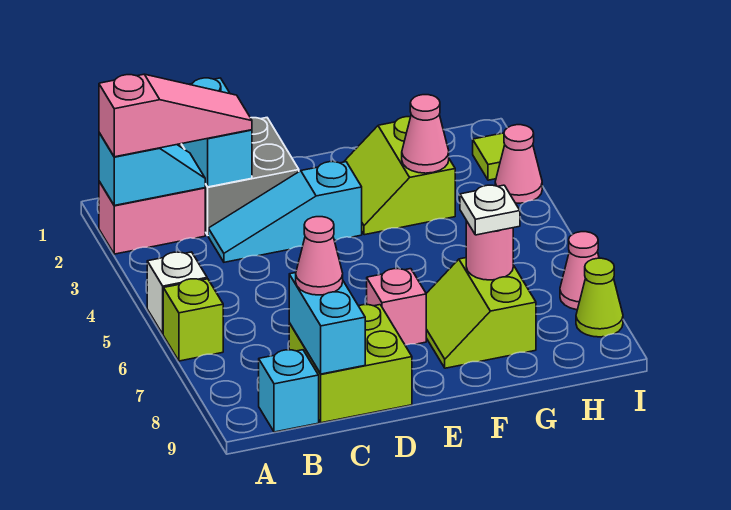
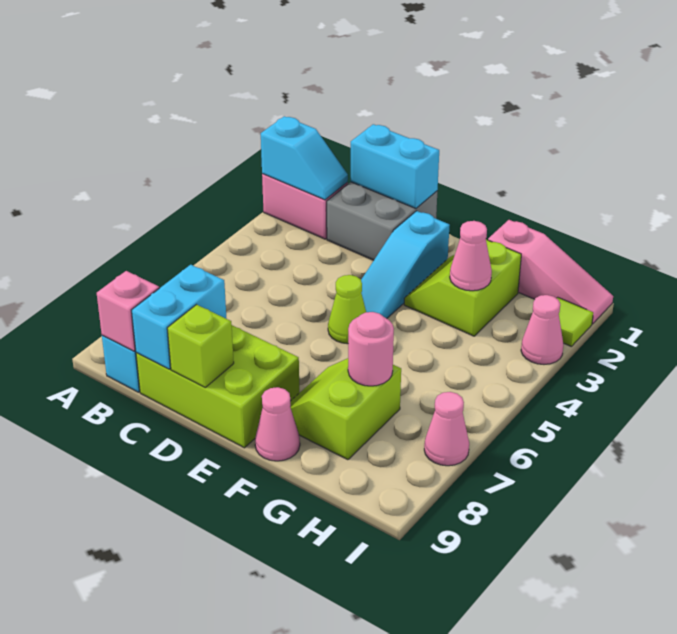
pink slope A2:C2 level 3 top A -> pink slope G1:I1 level 1 top G
white brick A5 level 1 -> none
lime brick A6 level 1 -> lime brick D9 level 2
cyan brick C1:C2 level 2 -> cyan brick C1:D1 level 2
cyan slope C3:E3 level 1 top E -> cyan slope E2:E4 level 1 top 2
lime brick C8:D9 level 1 -> lime brick C8:E9 level 1
pink cone C8 level 3 -> pink cone F9 level 1
pink brick E7 level 1 -> pink brick B9 level 2
white plate G7 level 3 -> none
lime cone I8 level 1 -> lime cone E5 level 1

